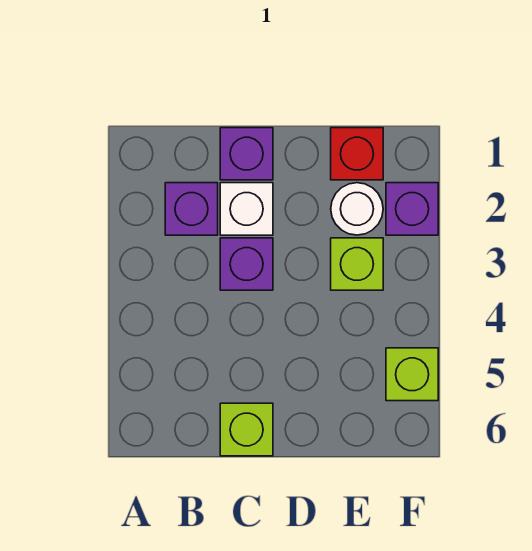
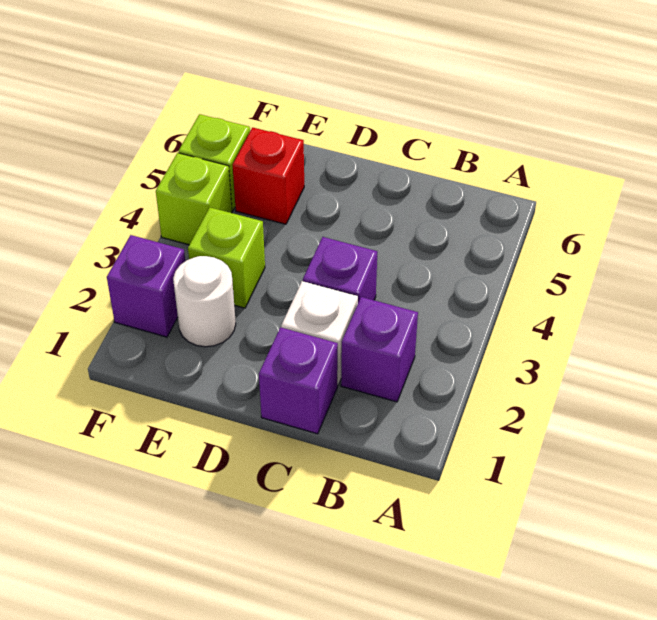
lime brick C6 level 1 -> lime brick F4 level 1
red brick E1 level 1 -> red brick E5 level 1

